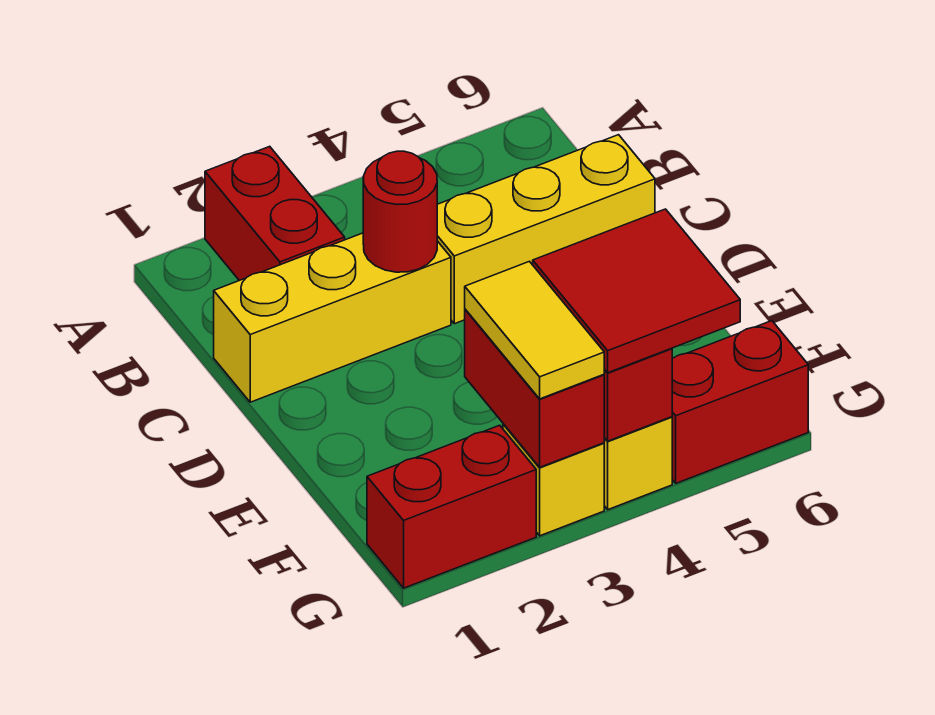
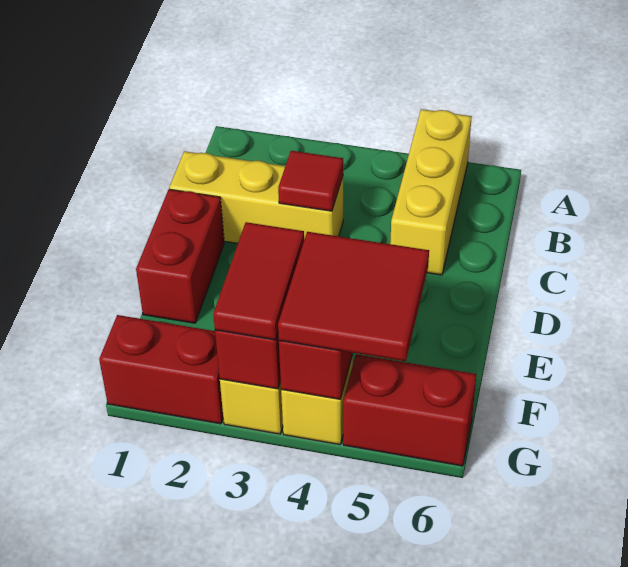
red brick A2:B2 level 1 -> red brick D1:E1 level 1
red round brick C3 level 2 -> red tile C3 level 2
yellow brick C4:C6 level 1 -> yellow brick A5:C5 level 1
yellow tile F3:G3 level 3 -> red tile F3:G3 level 3

